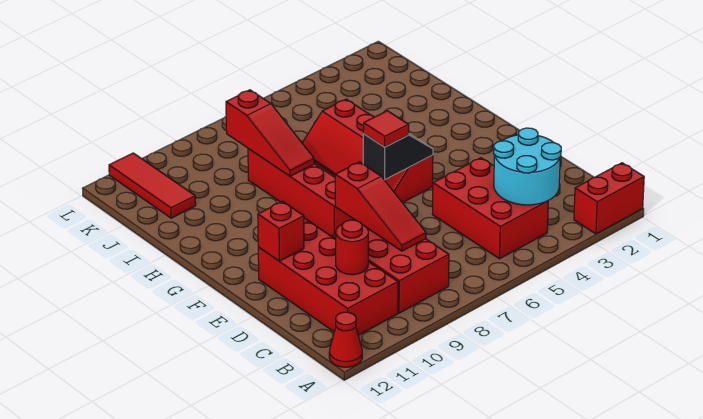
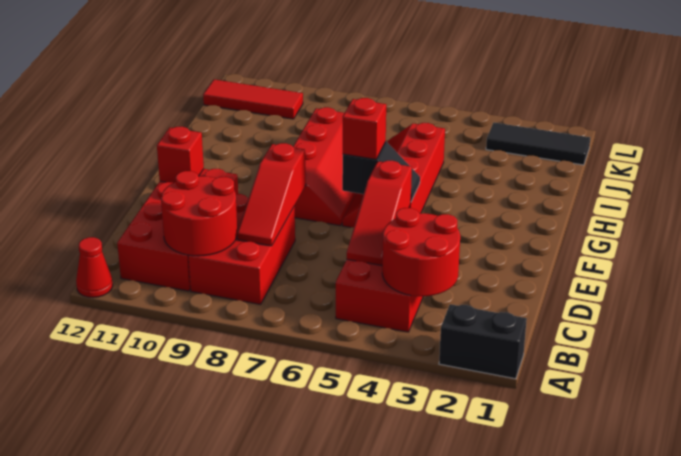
red brick A1:A2 level 1 -> black brick A1:A2 level 1
cyan round brick B3:C4 level 2 -> red round brick B3:C4 level 2
red round brick C10 level 2 -> red round brick B9:C10 level 2
red tile F6 level 3 -> red brick F6 level 3
red slope H8:J8 level 2 top J -> red slope C5:E5 level 2 top E
red tile J11:L11 level 1 -> red tile K10:K12 level 1
none -> black tile K1:K3 level 1

